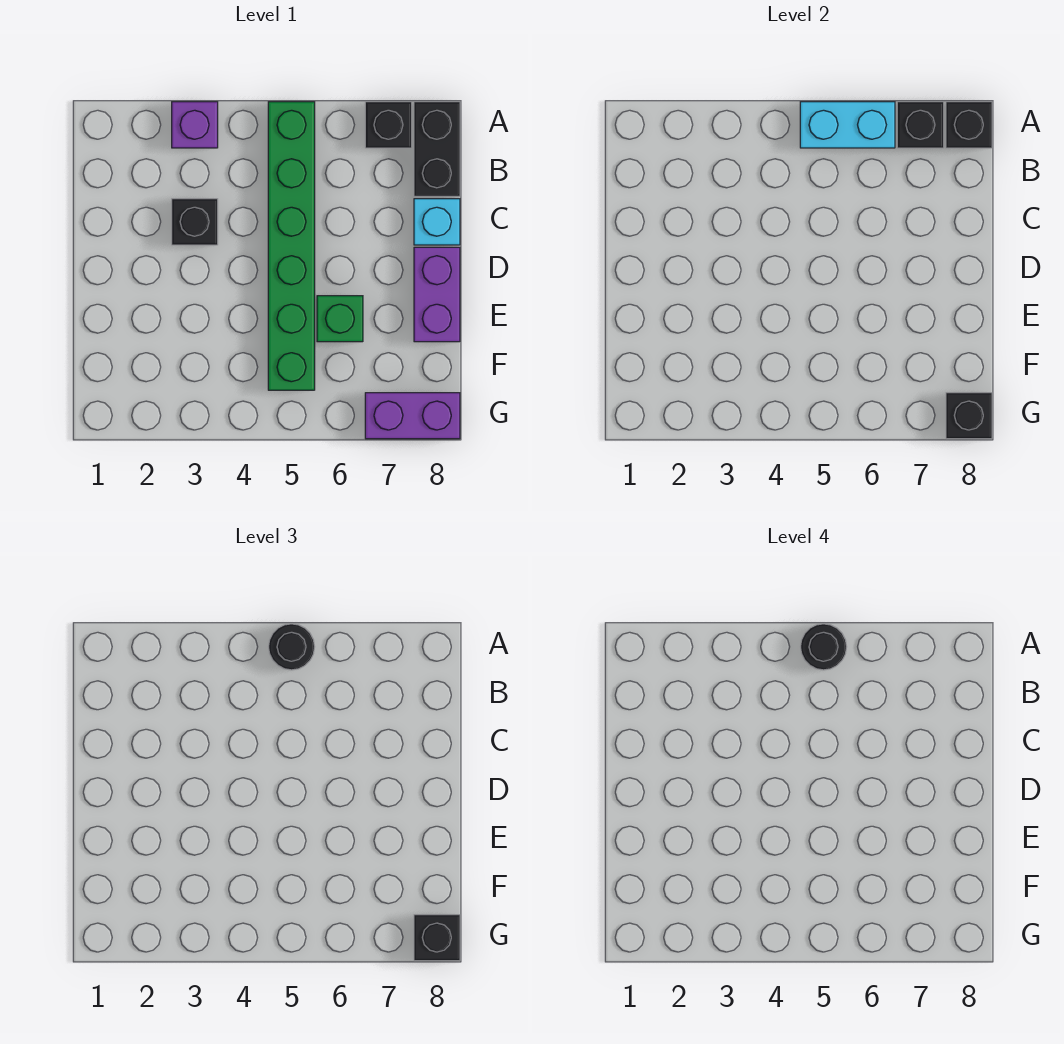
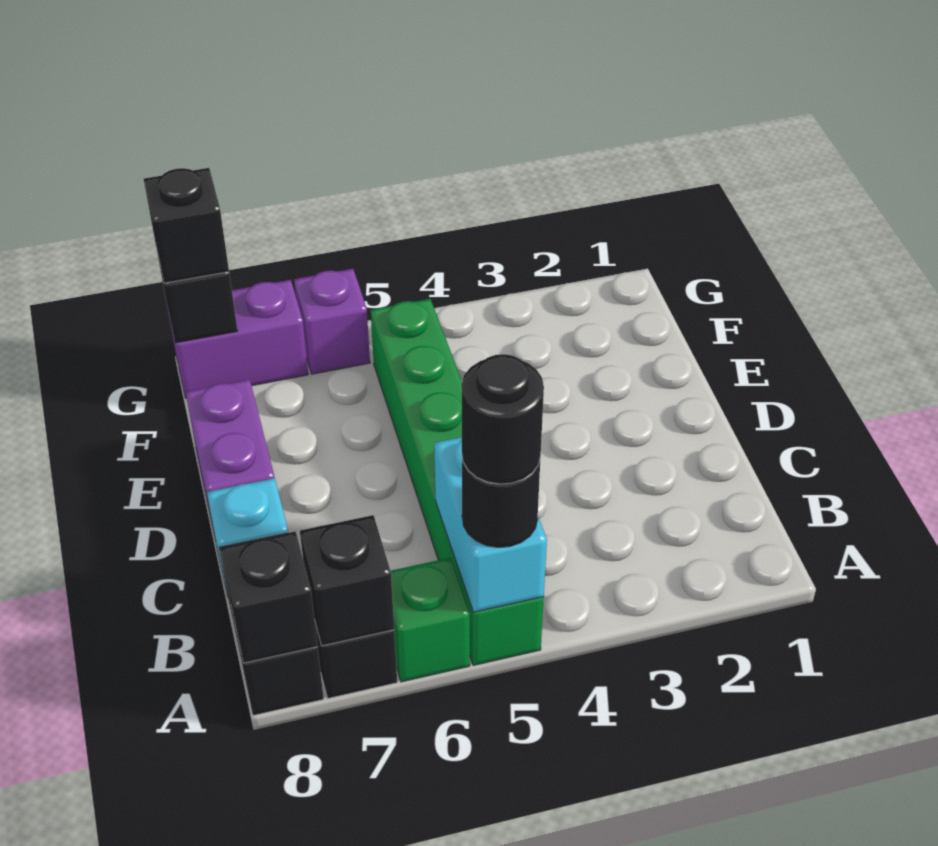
purple brick A3 level 1 -> purple brick G6 level 1
cyan brick A5:A6 level 2 -> cyan brick A5:B5 level 2
black brick C3 level 1 -> none
green brick E6 level 1 -> green brick A6 level 1

